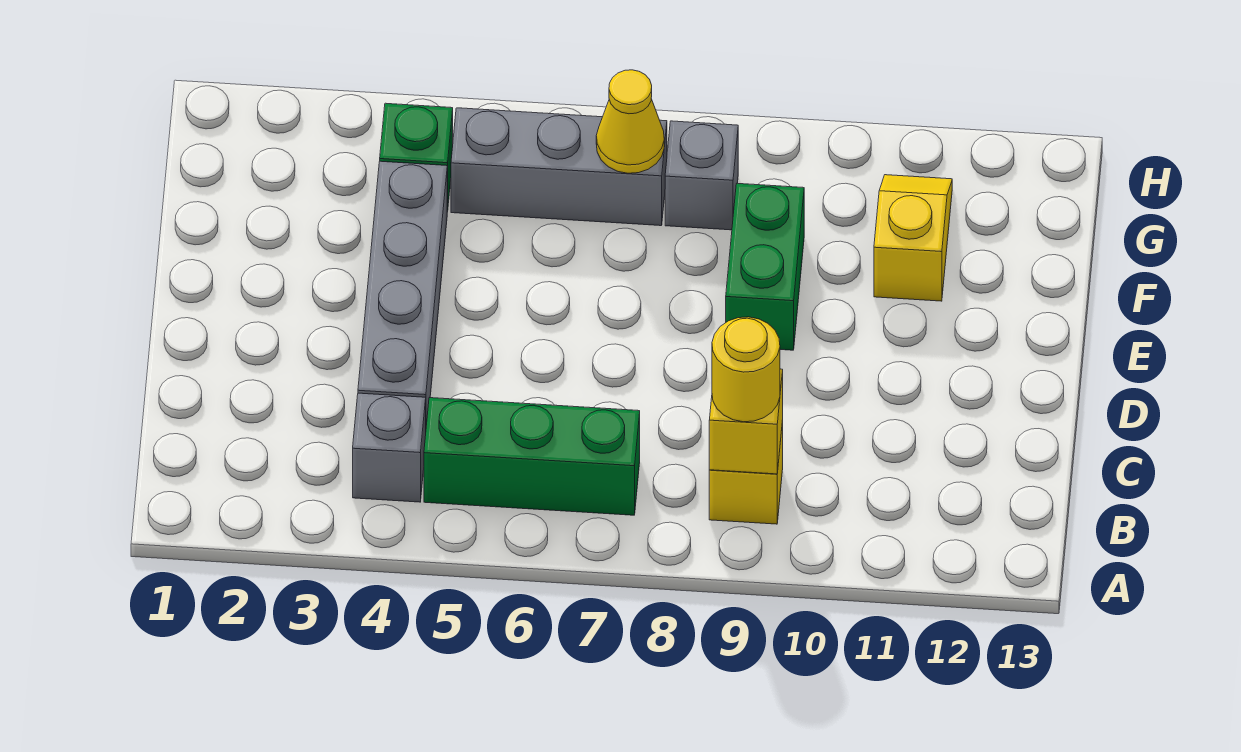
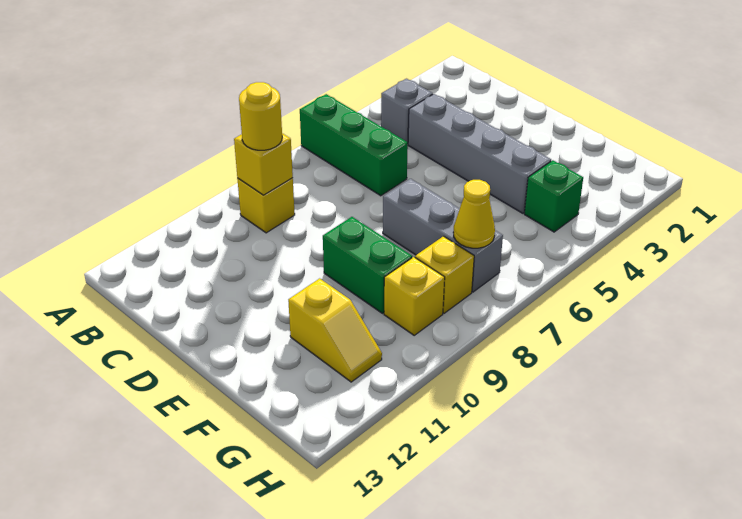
green brick B5:B7 level 1 -> green brick A6:C6 level 1
grey brick G5:G7 level 1 -> grey brick E7:G7 level 1
grey brick G8 level 1 -> yellow brick G8 level 1
none -> yellow brick G9 level 1

